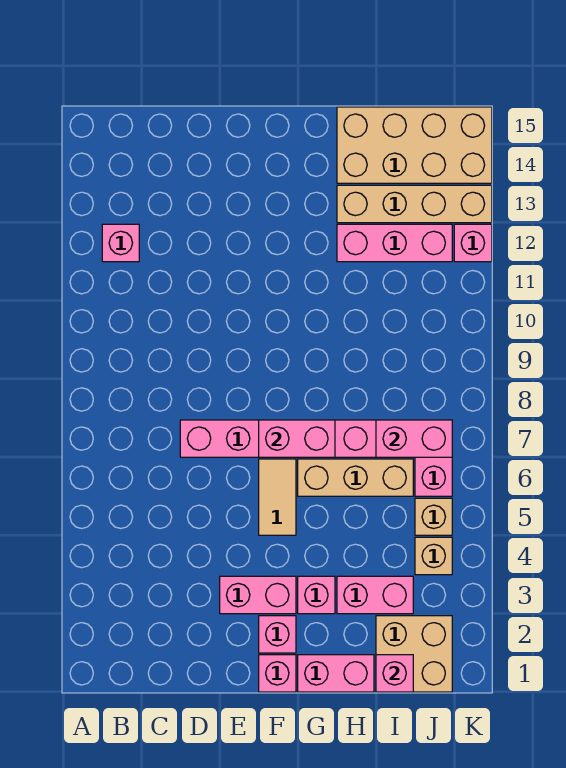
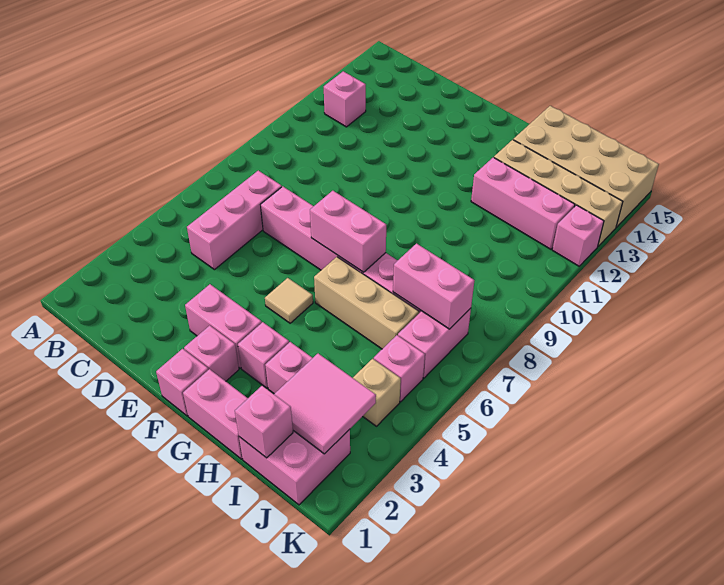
none -> pink brick C5:C7 level 1
tan tile F5:F6 level 1 -> tan tile F5 level 1
tan brick I1:J2 level 1 -> pink brick I1:J2 level 1
none -> pink tile I2:J3 level 2
tan brick J5 level 1 -> pink brick J5 level 1

